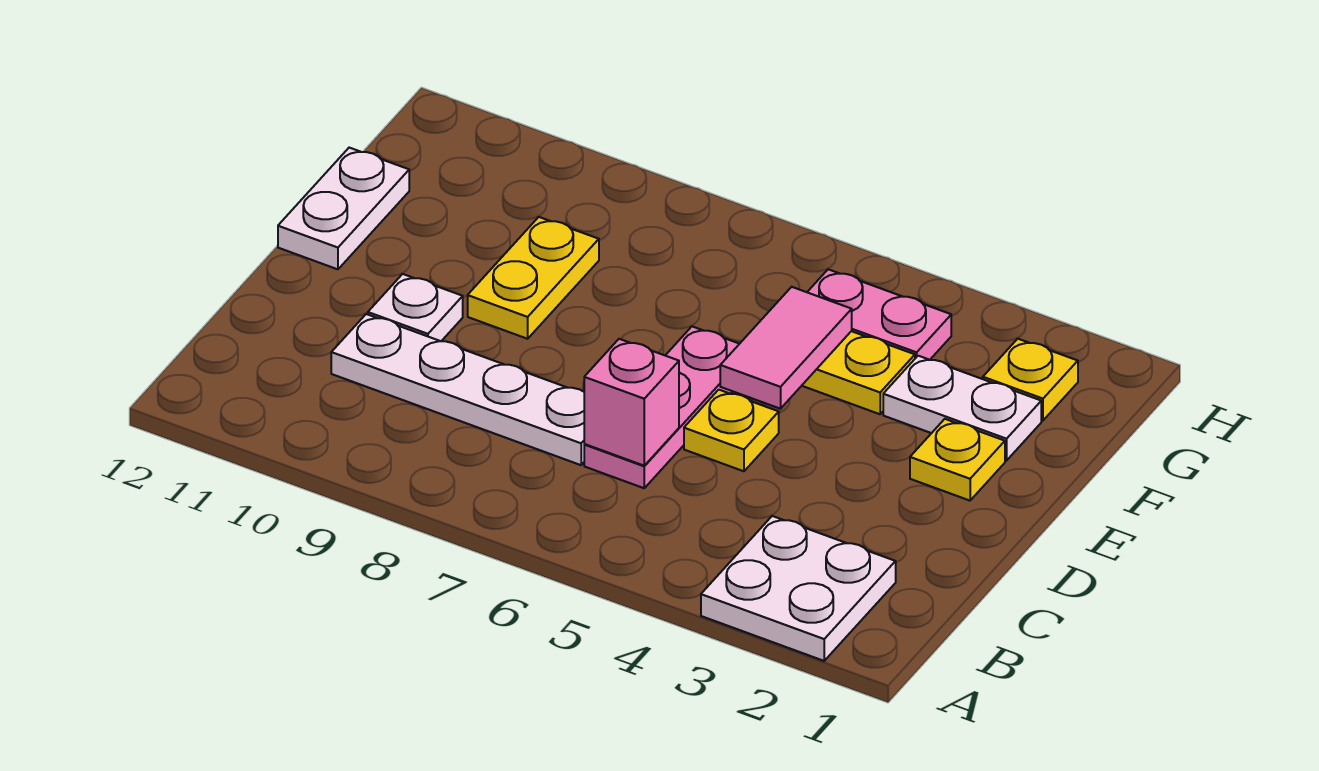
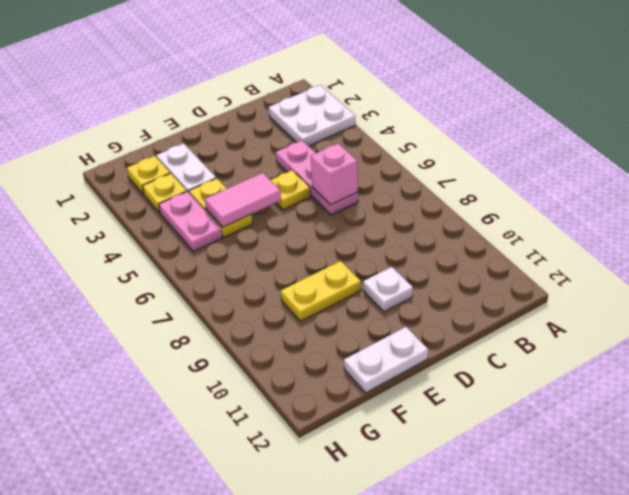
pink plate C6:E6 level 1 -> pink plate C4:C6 level 1
white plate C7:C10 level 1 -> none
yellow plate E2 level 1 -> yellow plate G3 level 1

